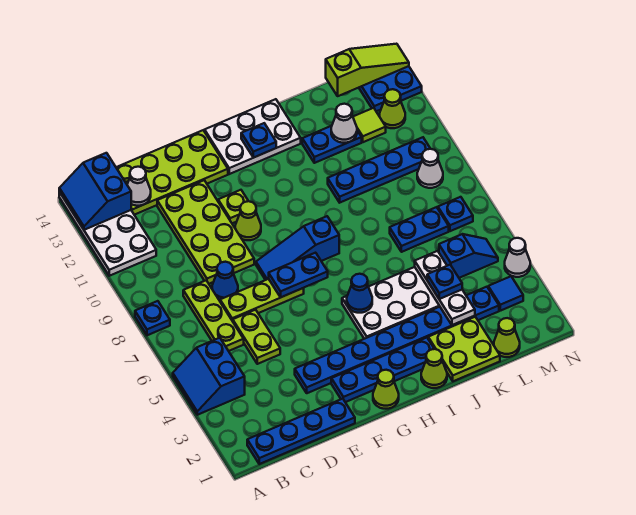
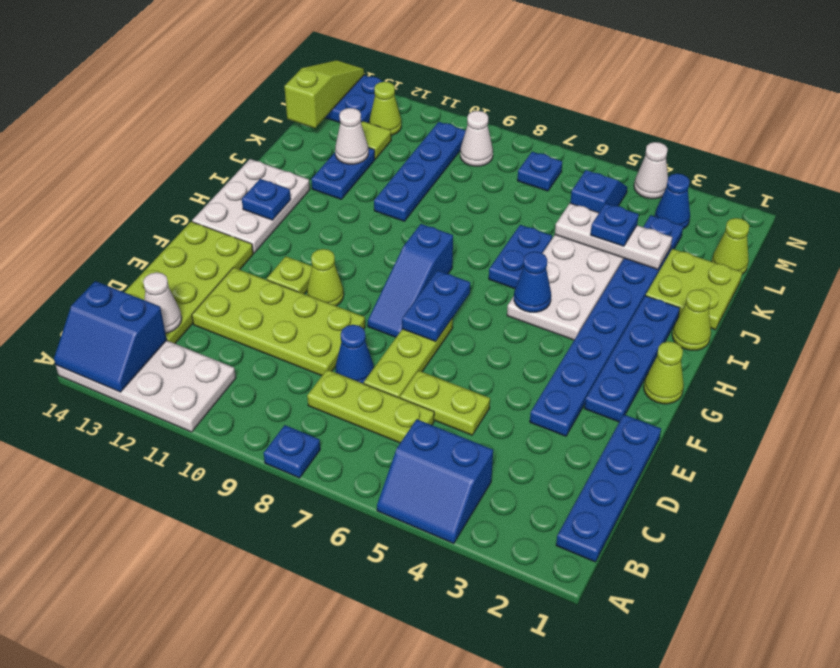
blue plate K7:L7 level 1 -> blue plate I6:J6 level 1
blue tile M3 level 1 -> blue cone M3 level 1

